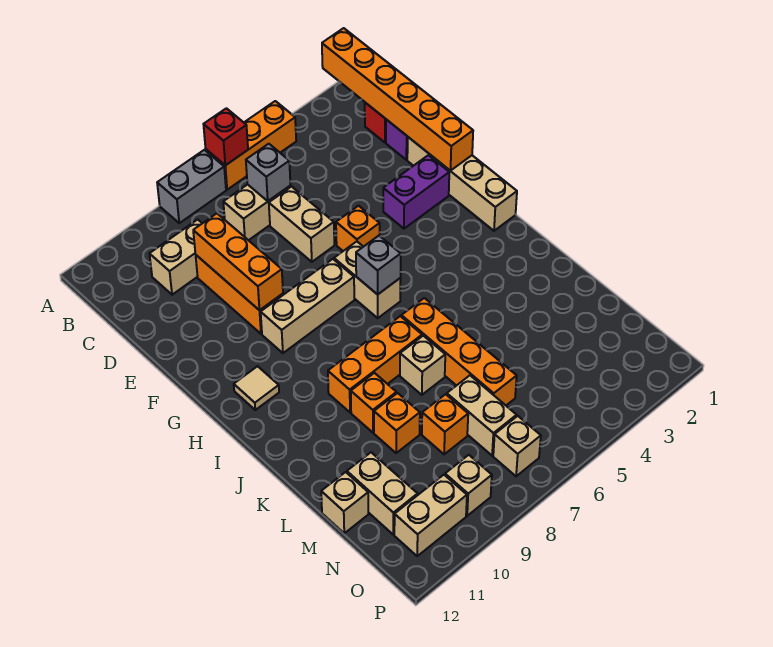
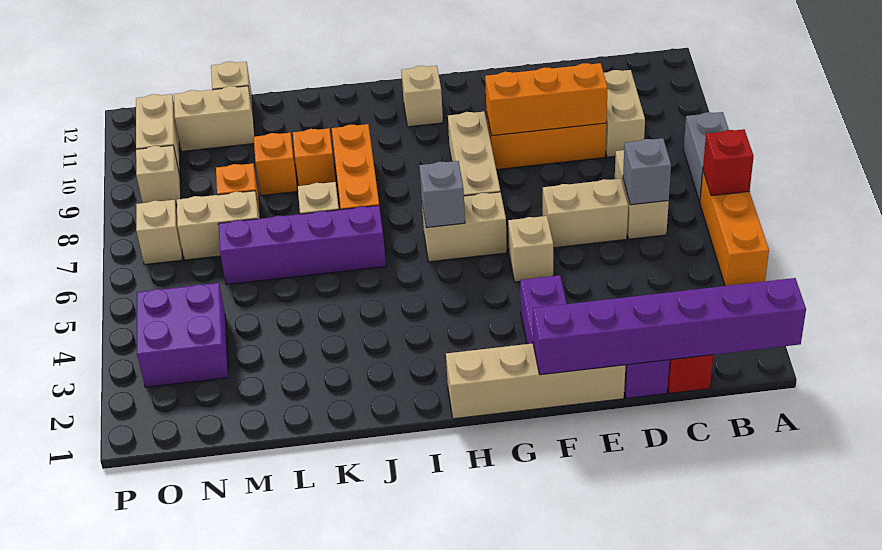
orange brick A1:F1 level 2 -> purple brick A1:F1 level 2
orange brick F5 level 1 -> tan brick F5 level 1
tan tile H11 level 1 -> tan brick H11 level 1
orange brick J6:M6 level 1 -> purple brick J6:M6 level 1
none -> purple brick N3:O4 level 1

